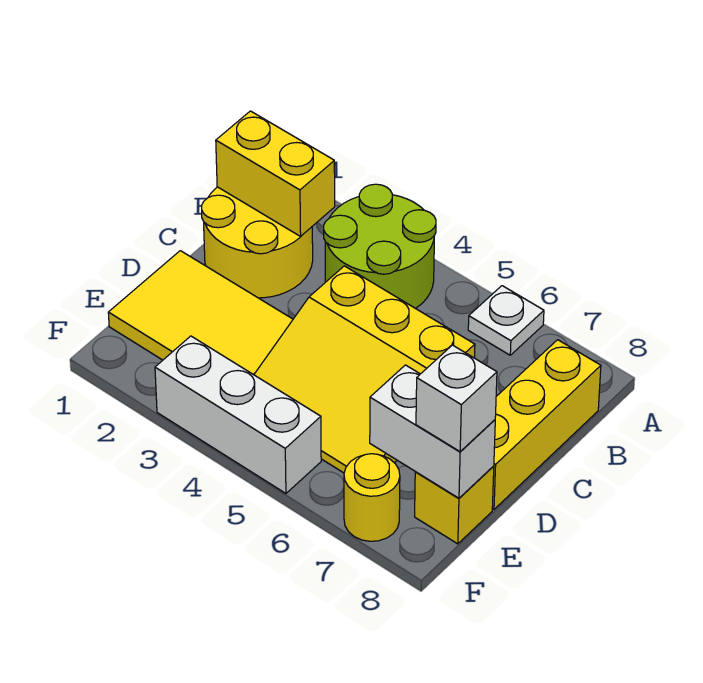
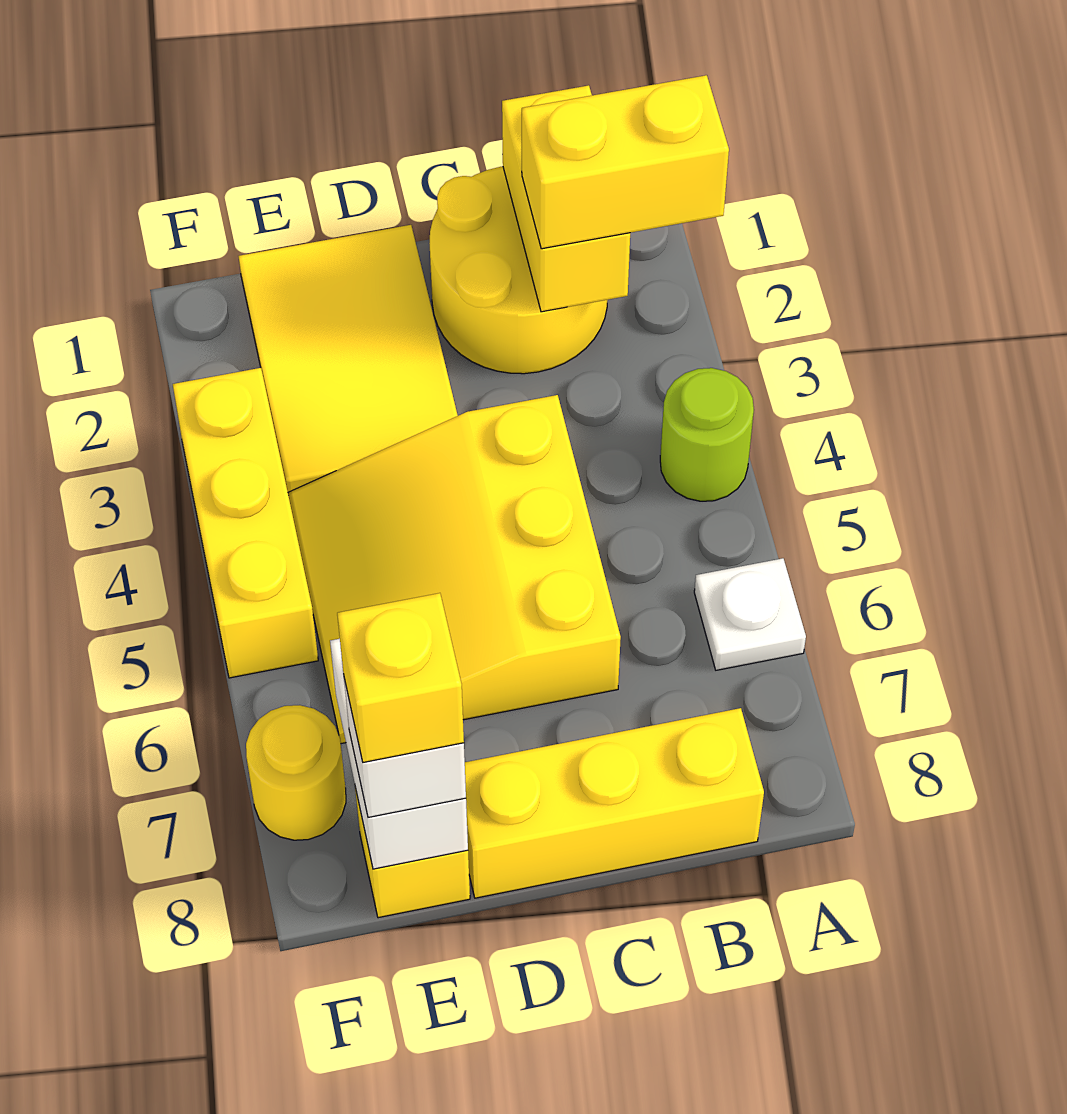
none -> yellow brick A2:B2 level 3
lime round brick A3:B4 level 1 -> lime round brick A4 level 1
none -> yellow brick E8 level 4
white brick F3:F5 level 1 -> yellow brick F3:F5 level 1

